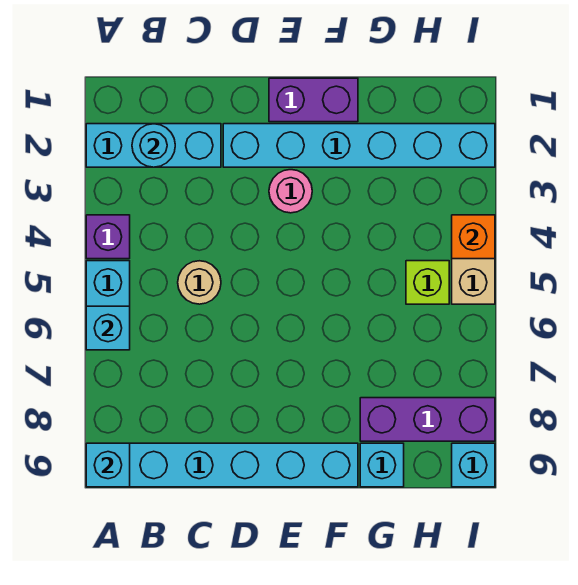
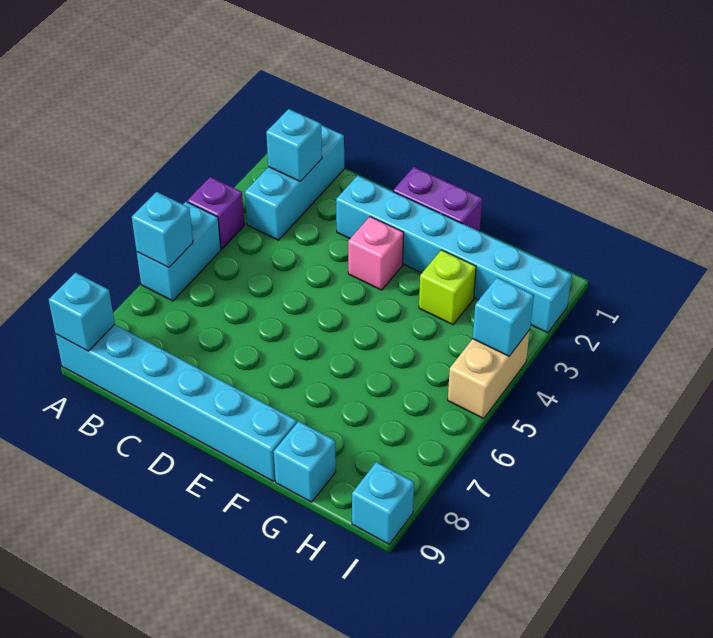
cyan brick A2:C2 level 1 -> cyan brick B1:B3 level 1
cyan round brick B2 level 2 -> cyan brick B2 level 2
tan round brick C5 level 1 -> none
pink round brick E3 level 1 -> pink brick E3 level 1
purple brick G8:I8 level 1 -> none
lime brick H5 level 1 -> lime brick G3 level 1
orange brick I4 level 2 -> cyan brick I4 level 2

